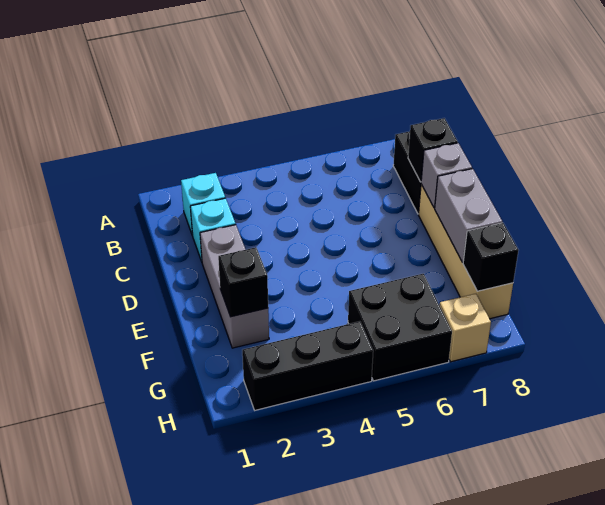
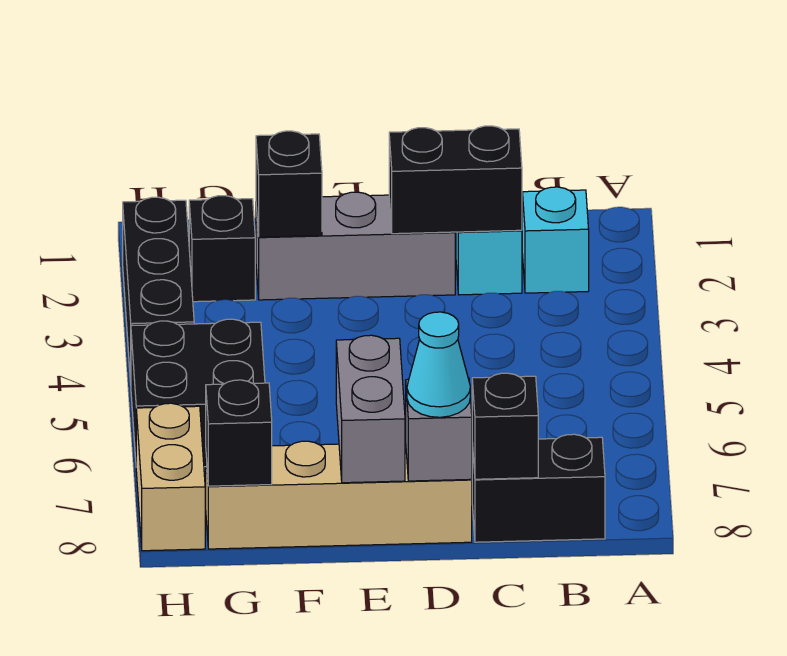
none -> black brick C2:D2 level 2
none -> cyan cone D8 level 3
grey brick E8:F8 level 2 -> grey brick E7:E8 level 2
none -> black brick G2 level 1
tan brick H7 level 1 -> tan brick H7:H8 level 1

